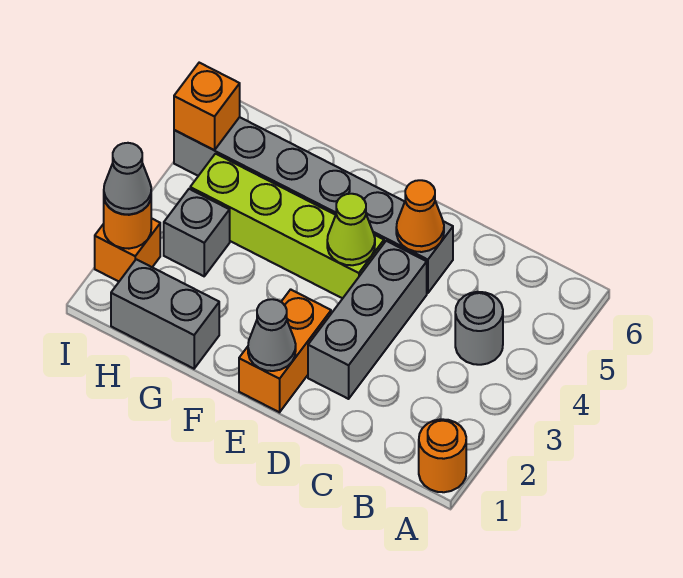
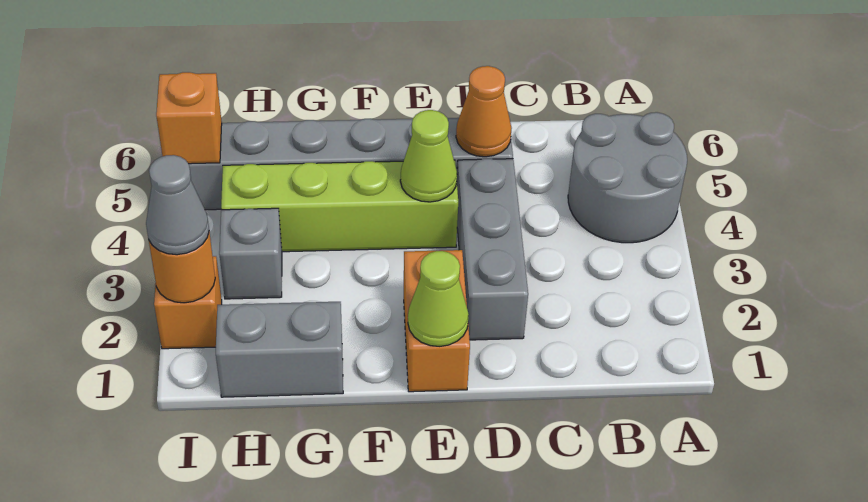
orange round brick A1 level 1 -> none
grey round brick B4 level 1 -> grey round brick A4:B5 level 1
grey cone E1 level 2 -> lime cone E1 level 2

